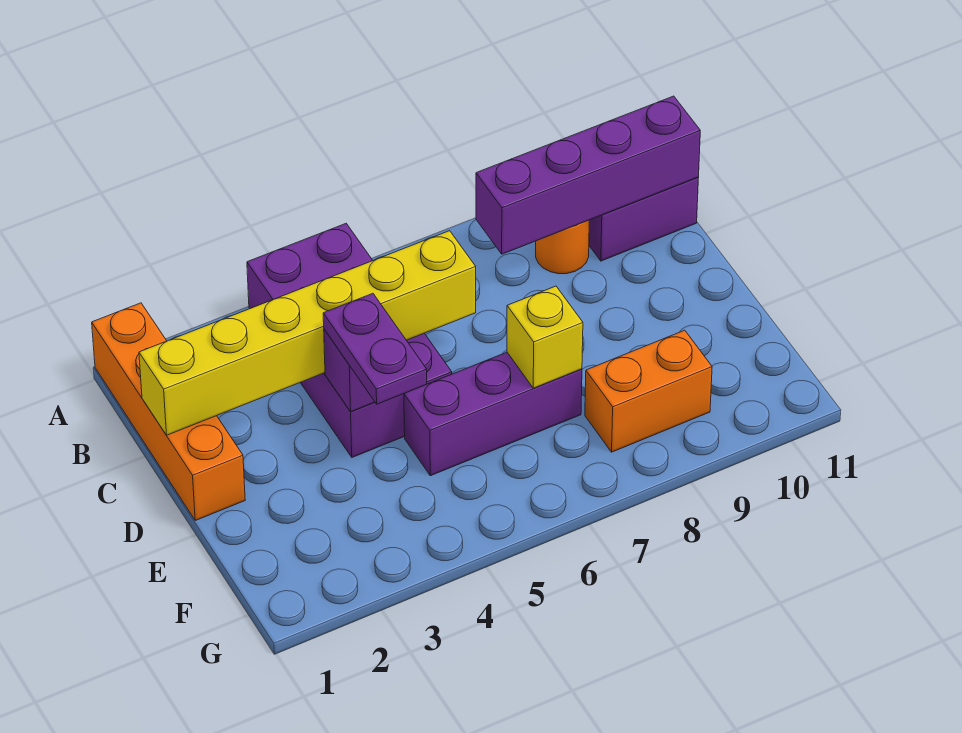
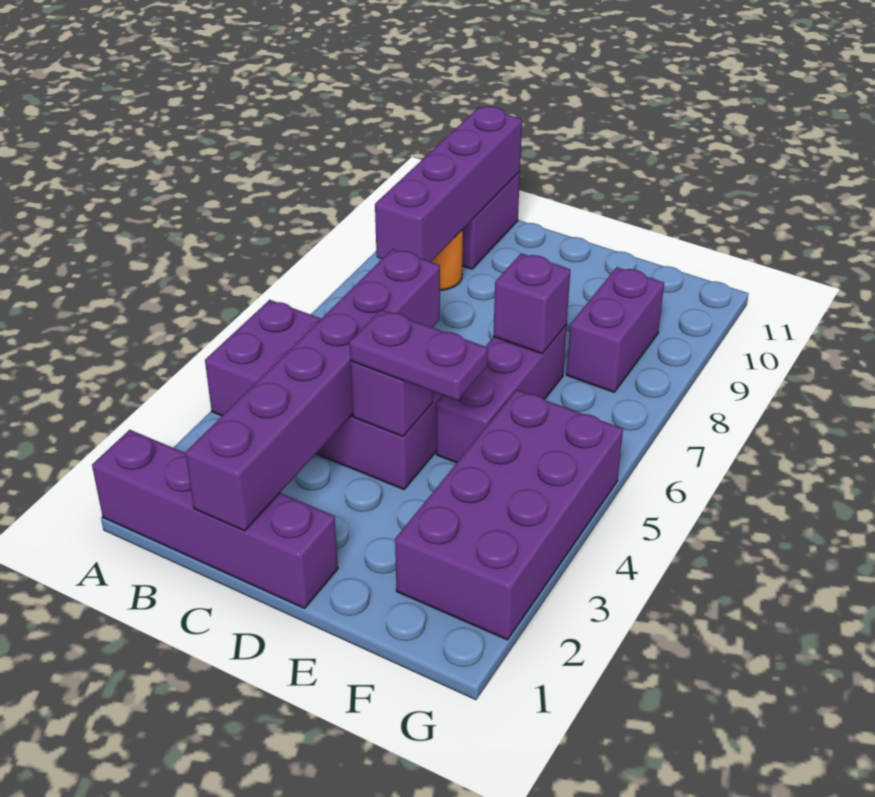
orange brick A1:D1 level 1 -> purple brick A1:D1 level 1
yellow brick C1:C6 level 2 -> purple brick C1:C6 level 2
yellow brick E7 level 2 -> purple brick E7 level 2
none -> purple brick F2:G5 level 1
orange brick F8:F9 level 1 -> purple brick F8:F9 level 1

